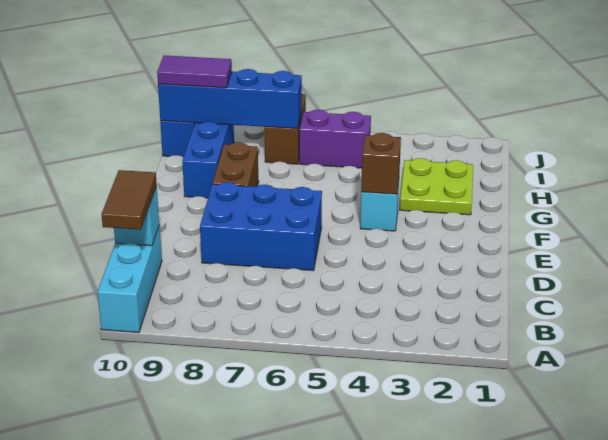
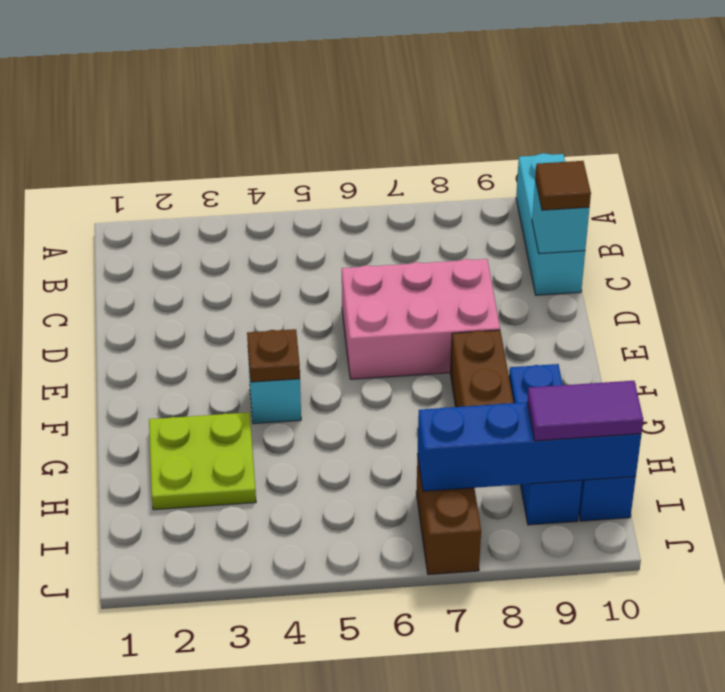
brown tile B10:C10 level 3 -> brown tile C10 level 3
blue brick D6:E8 level 1 -> pink brick D6:E8 level 1
brown brick F4 level 2 -> brown plate F4 level 2
purple brick I5:I6 level 1 -> none

